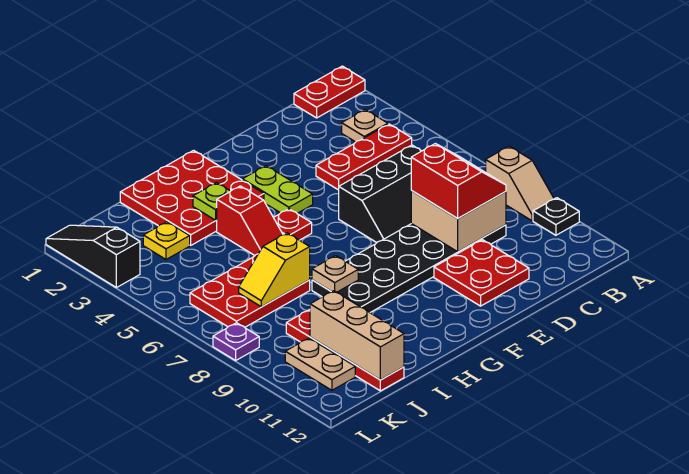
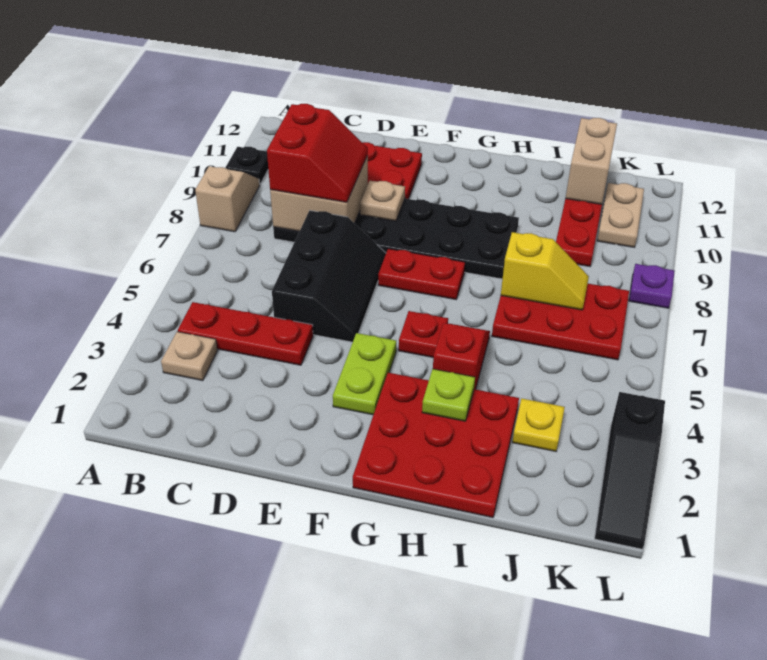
red plate A1:B1 level 1 -> red plate F7:G7 level 1
black slope C6:E7 level 1 top 6 -> black slope D5:E7 level 1 top D
red slope C8:D9 level 3 top D -> red slope C8:D9 level 3 top C
tan plate H8 level 2 -> tan plate E9 level 2
tan brick J10:J12 level 2 -> tan brick J11:J12 level 2

